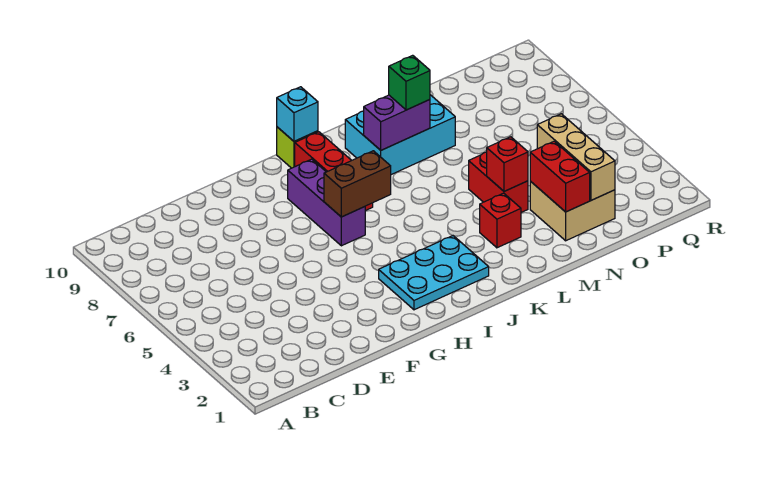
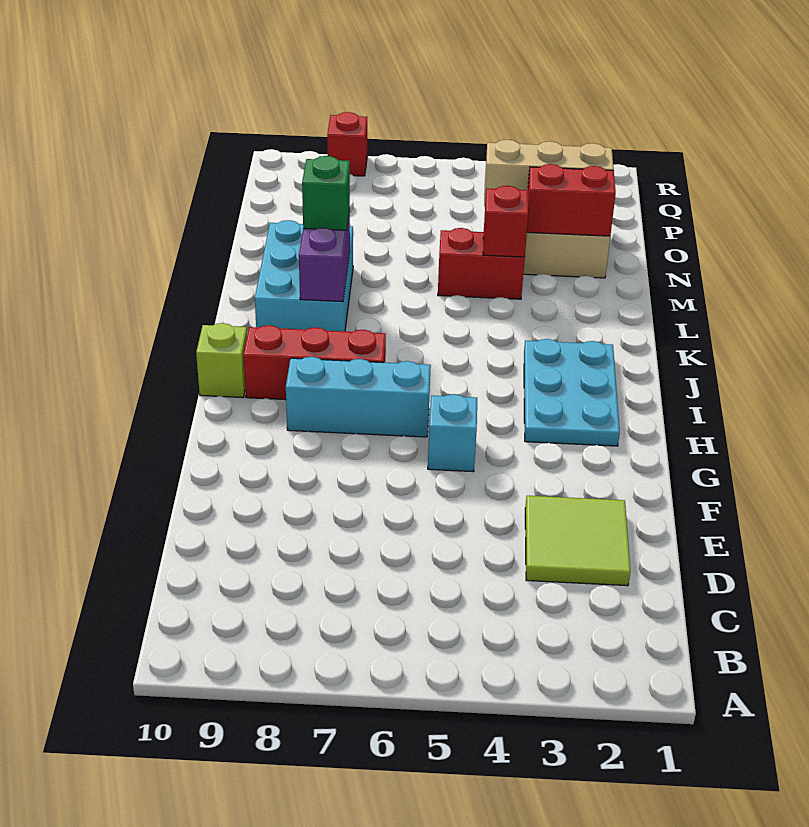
none -> lime tile D2:E3 level 1
purple brick H6:H8 level 1 -> cyan brick H6:H8 level 1
brown brick H6:I6 level 2 -> none
cyan brick I10 level 2 -> cyan brick G5 level 1
red brick L3 level 1 -> red brick R8 level 1

